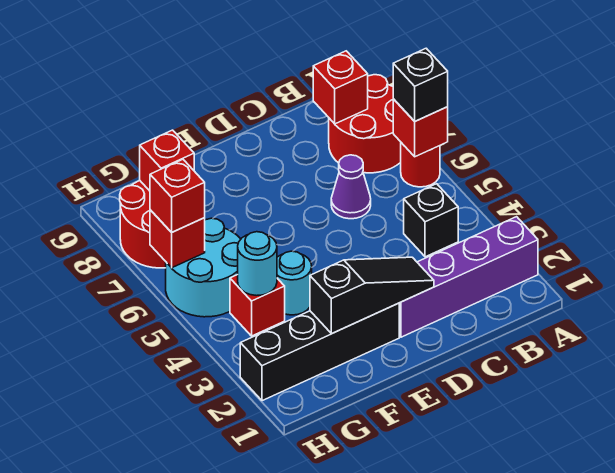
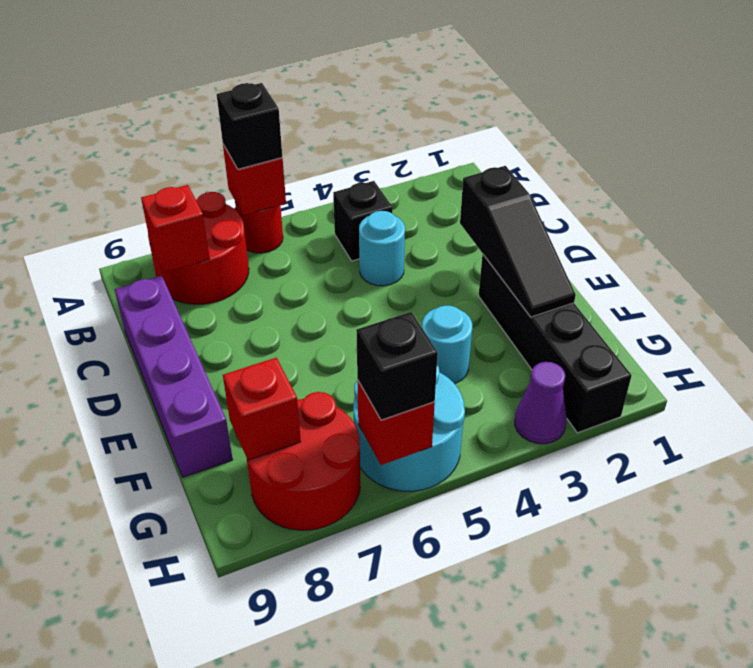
purple brick A2:D2 level 1 -> purple brick C9:F9 level 1
purple cone C6 level 1 -> purple cone H3 level 1
black slope D2:F2 level 2 top F -> black slope D2:F2 level 2 top D
red brick G4 level 1 -> none
cyan round brick G4 level 2 -> cyan round brick C4 level 1
red brick H6 level 3 -> black brick H6 level 3

